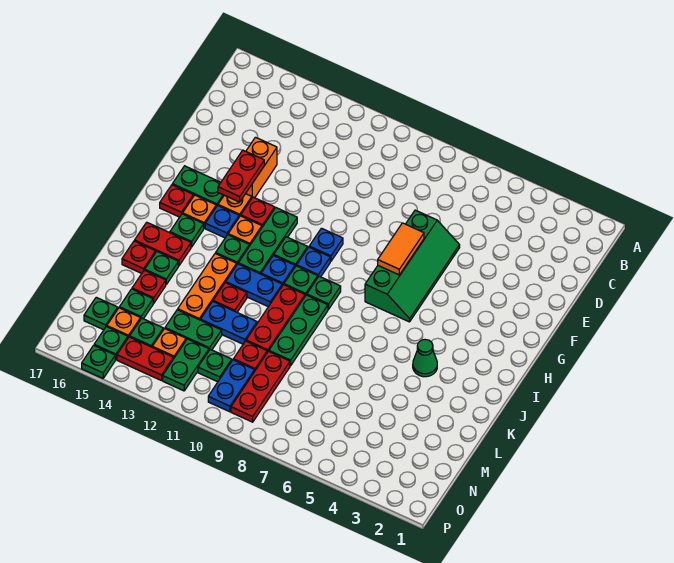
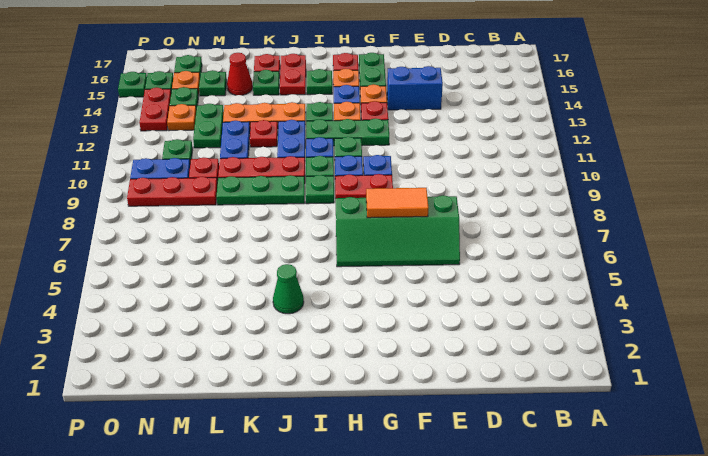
orange brick E14:F14 level 1 -> blue brick E14:F14 level 1
red plate F14:G14 level 2 -> red plate G9:H9 level 1
red plate L15 level 1 -> red cone L15 level 1
green plate N12:O12 level 1 -> none

